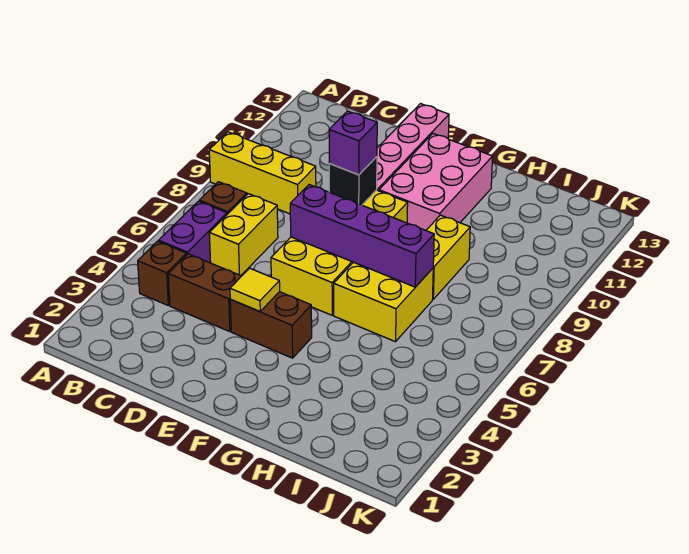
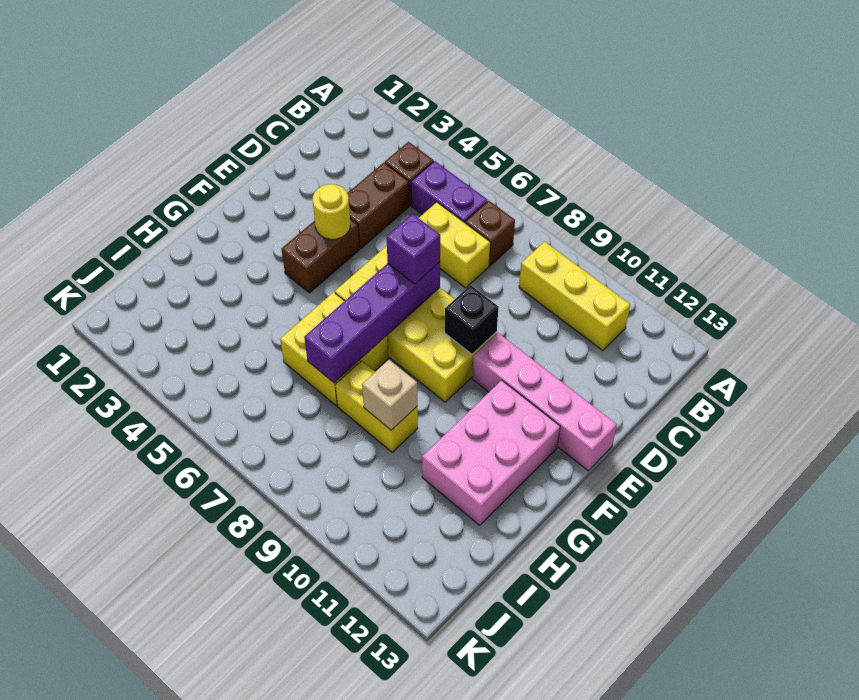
yellow brick A9:C9 level 1 -> yellow brick B9:B11 level 1
yellow tile E4 level 2 -> yellow round brick E4 level 2
purple brick E9 level 3 -> purple brick E7 level 3
pink brick F10:G12 level 1 -> pink brick F11:H12 level 1
none -> tan brick H9 level 2

